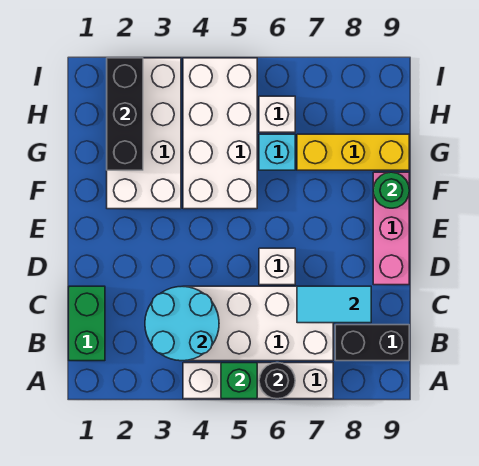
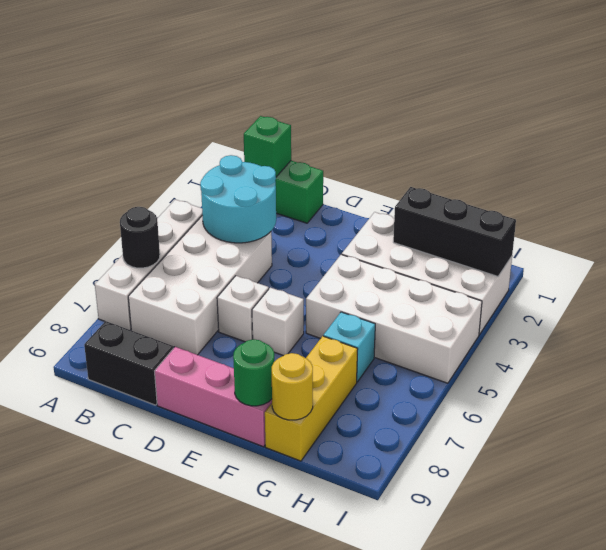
green brick A5 level 2 -> green brick B1 level 2
black brick B8:B9 level 1 -> black brick B9:C9 level 1
cyan tile C7:C8 level 2 -> none
none -> yellow round brick G9 level 2
white brick H6 level 1 -> white brick E6 level 1

